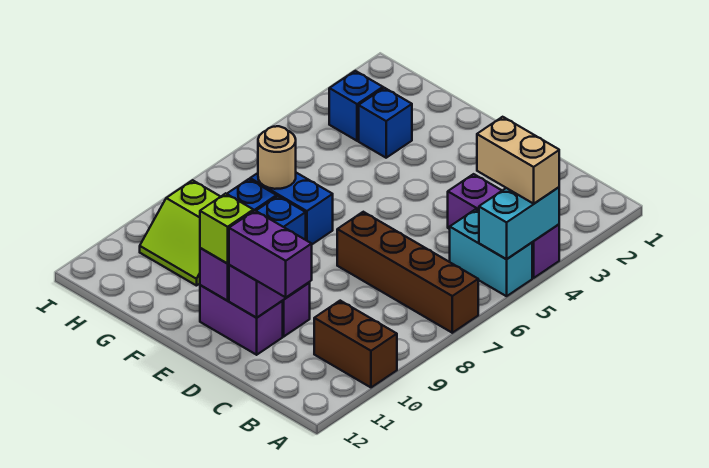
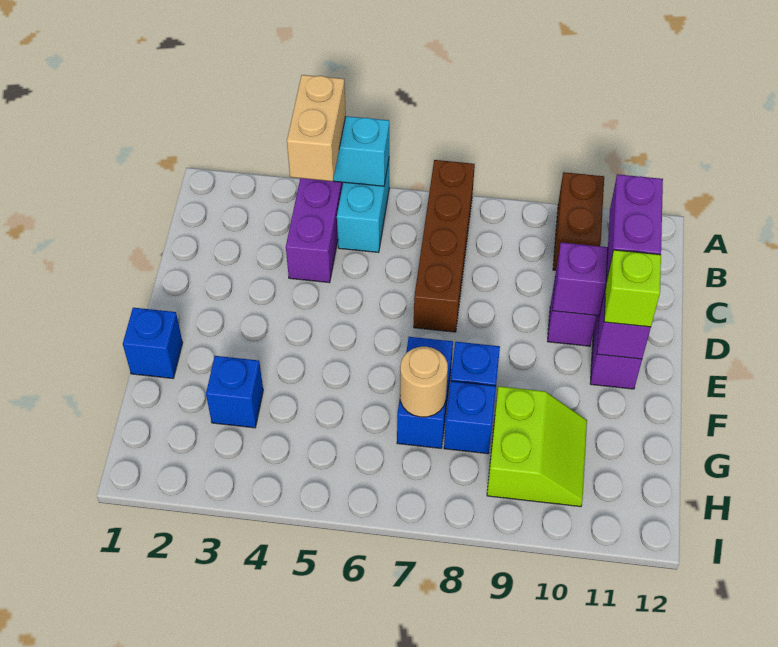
blue brick H3 level 1 -> blue brick F1 level 1

